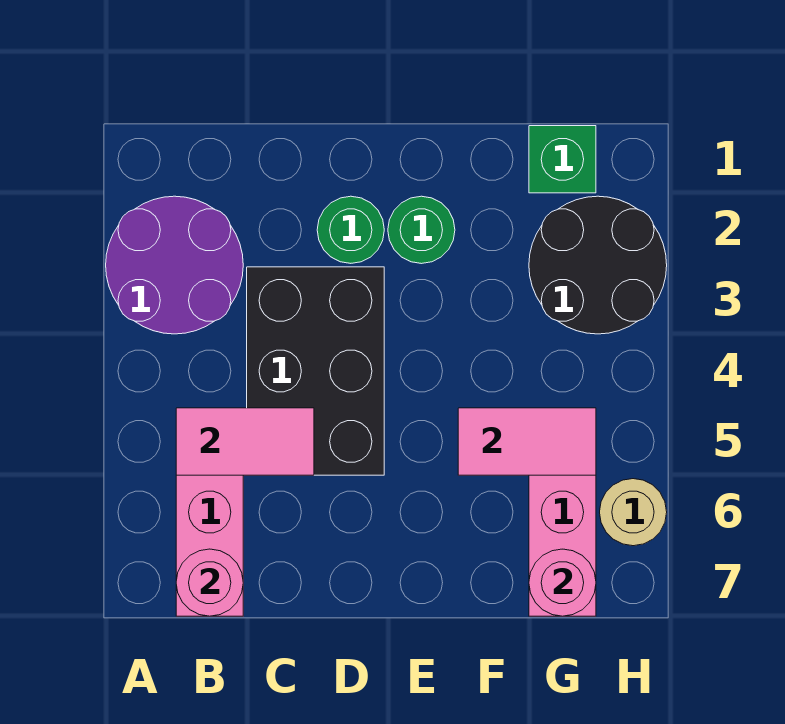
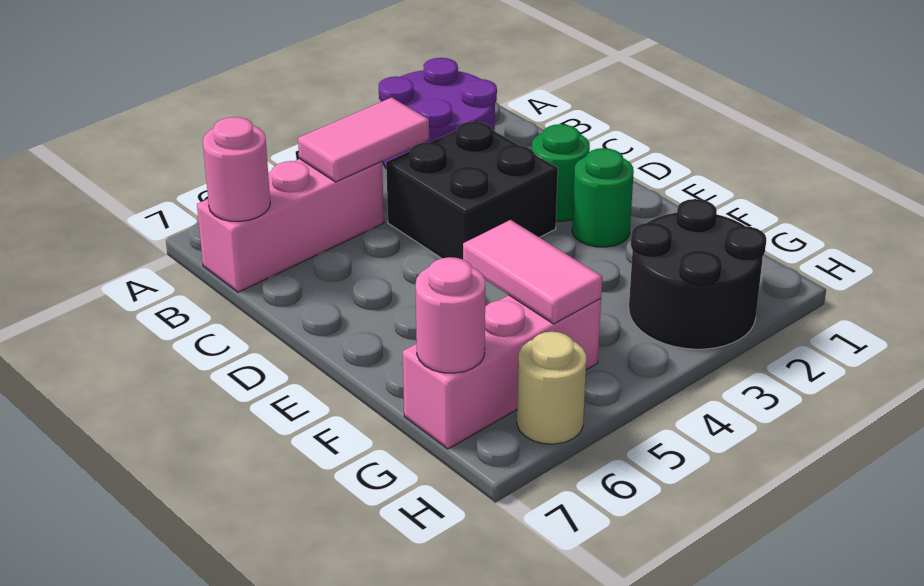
pink tile B5:C5 level 2 -> pink tile B4:B5 level 2
black brick C3:D5 level 1 -> black brick C3:D4 level 1
green brick G1 level 1 -> none

